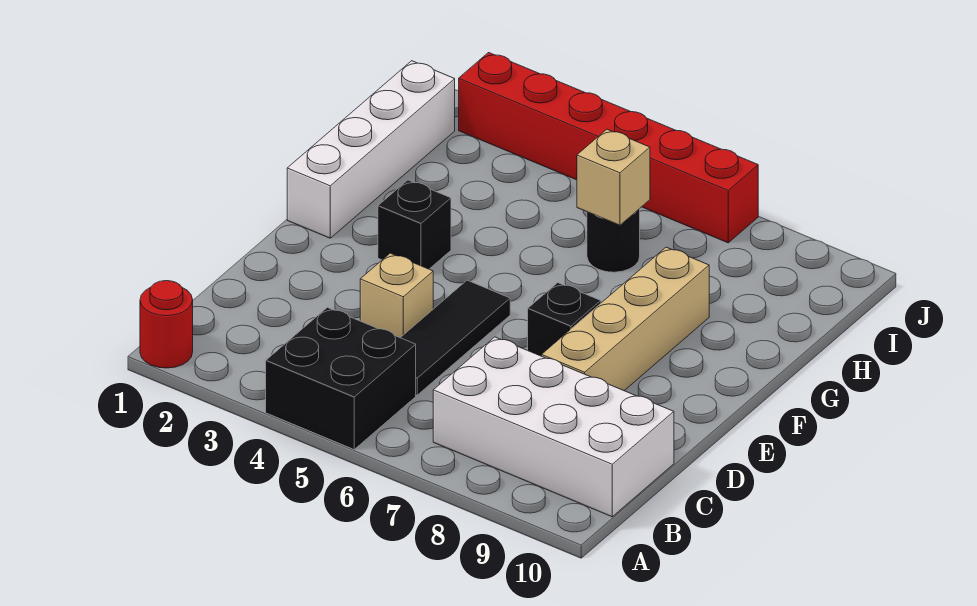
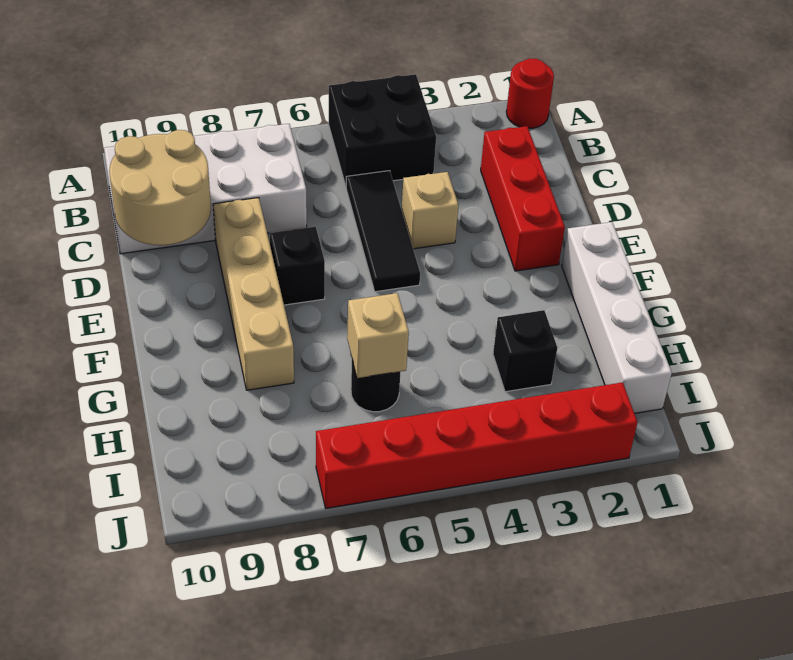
none -> red brick C2:E2 level 1
none -> tan round brick C9:D10 level 2
black brick F3 level 1 -> black brick H3 level 1

